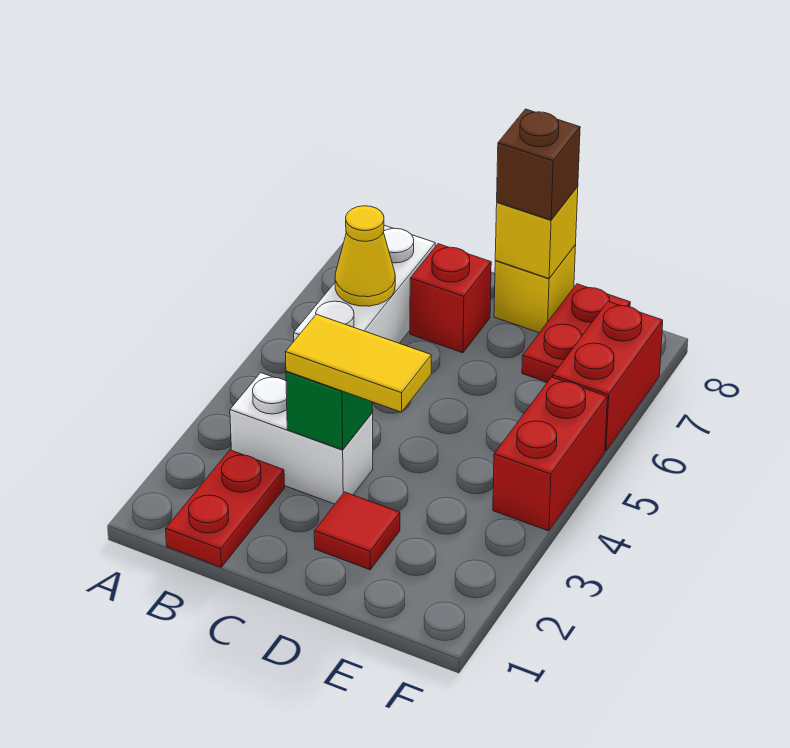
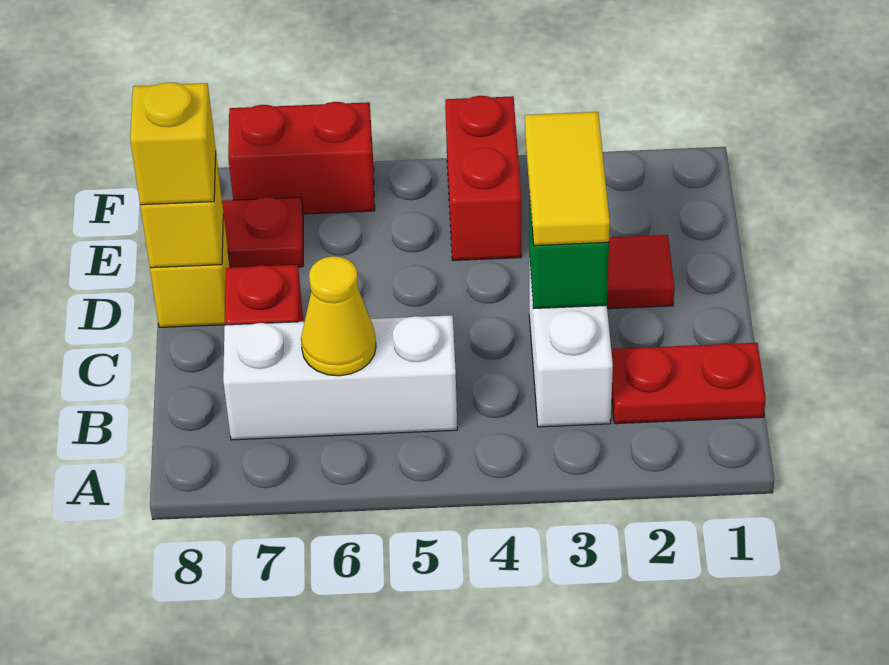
brown brick D8 level 3 -> yellow brick D8 level 3
red brick F4:F5 level 1 -> red brick E4:F4 level 1

